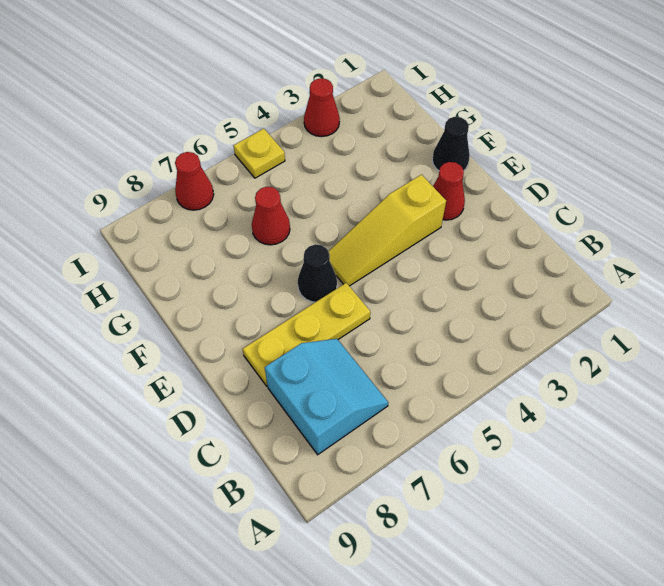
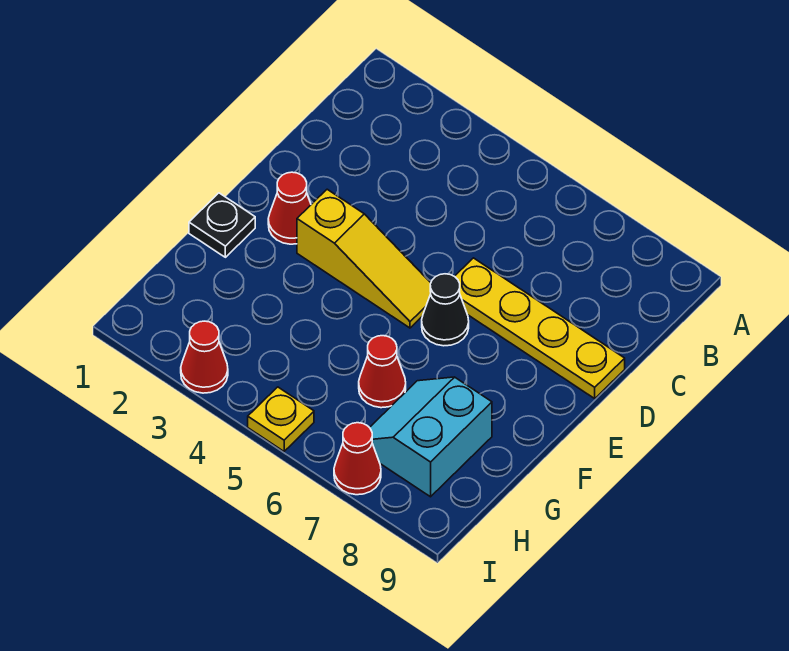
cyan slope B7:C8 level 1 top 8 -> cyan slope G7:H8 level 1 top 8
yellow plate D6:D8 level 1 -> yellow plate D6:D9 level 1
black cone F1 level 1 -> black plate F1 level 1

